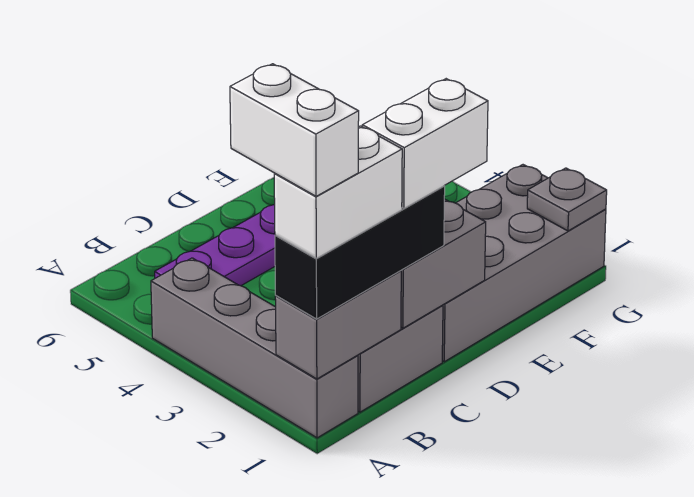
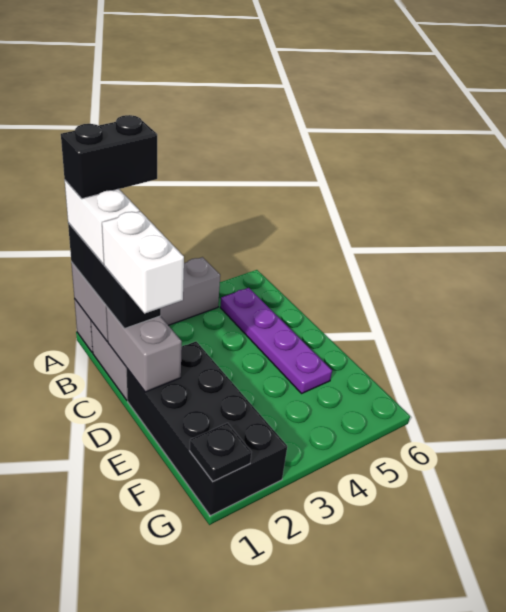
white brick A1:A2 level 5 -> black brick A1:A2 level 5
grey brick D1:G2 level 1 -> black brick D1:G2 level 1
grey plate G1 level 2 -> black plate G1 level 2

